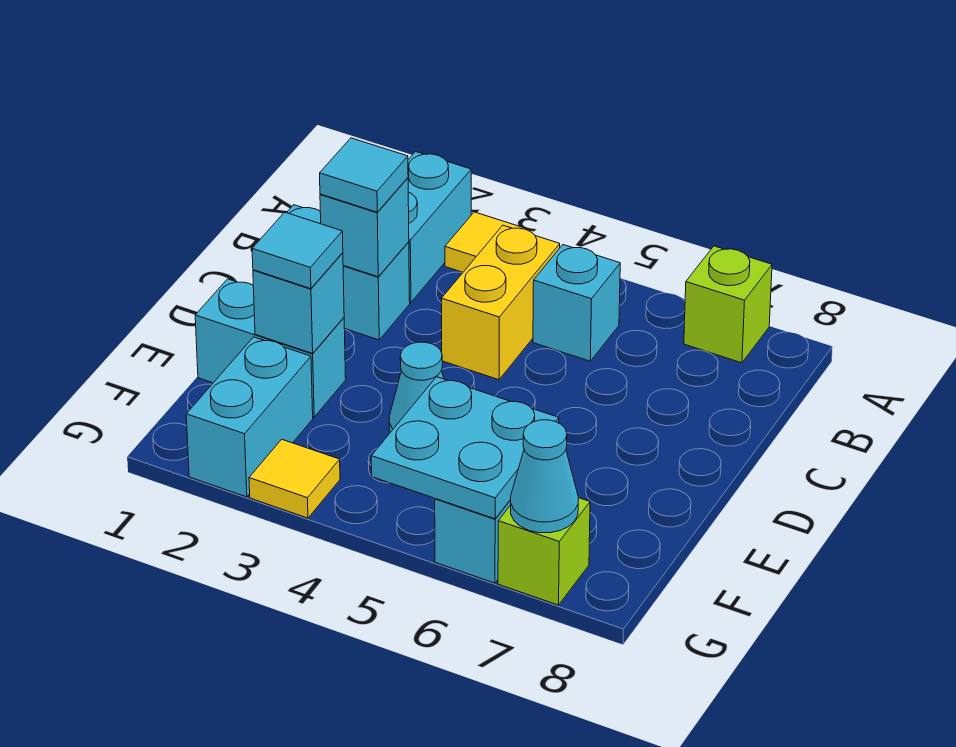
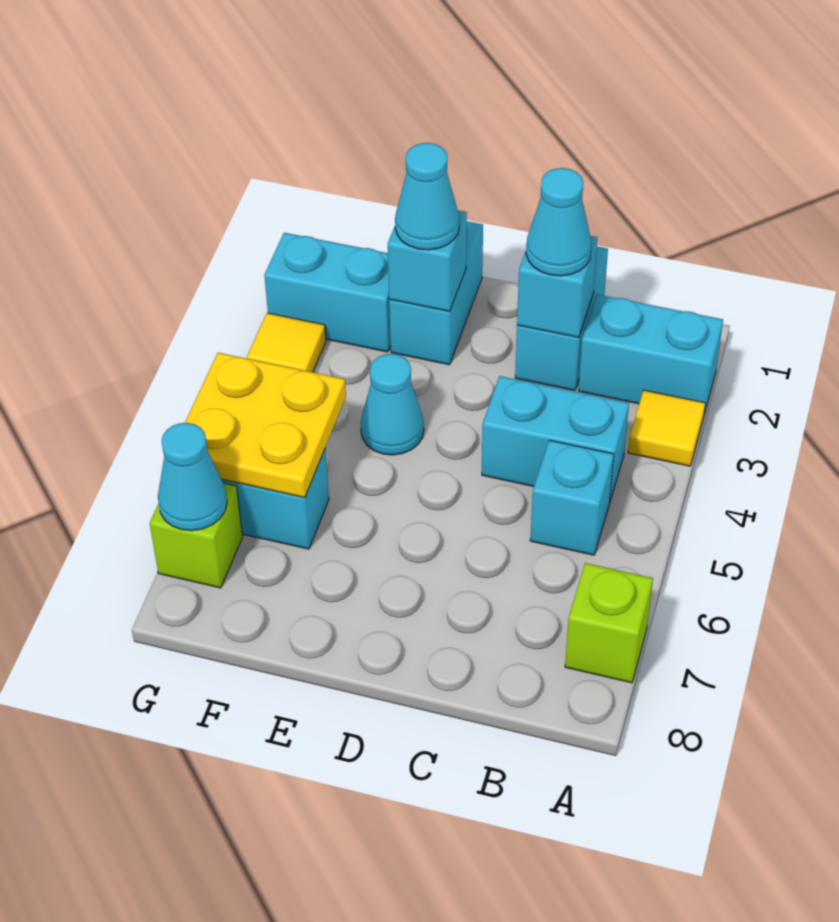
yellow brick B4:C4 level 1 -> cyan brick B4:C4 level 1
cyan tile C2 level 3 -> cyan cone C2 level 3
cyan tile E2 level 3 -> cyan cone E2 level 3
cyan plate F5:G6 level 2 -> yellow plate F5:G6 level 2

